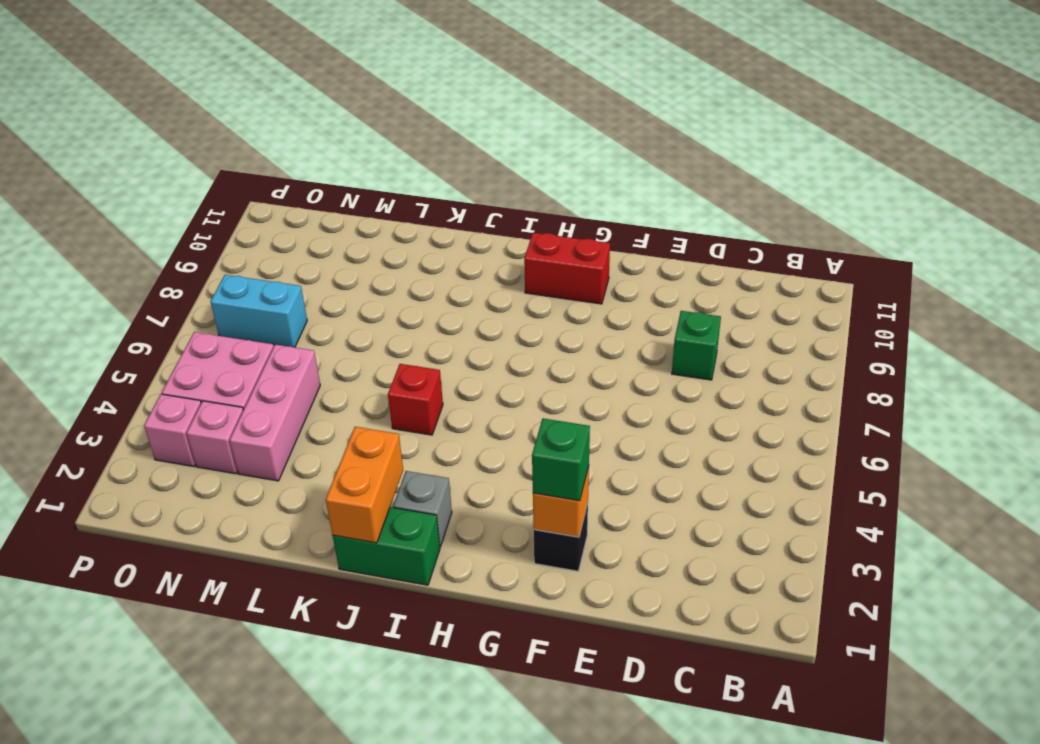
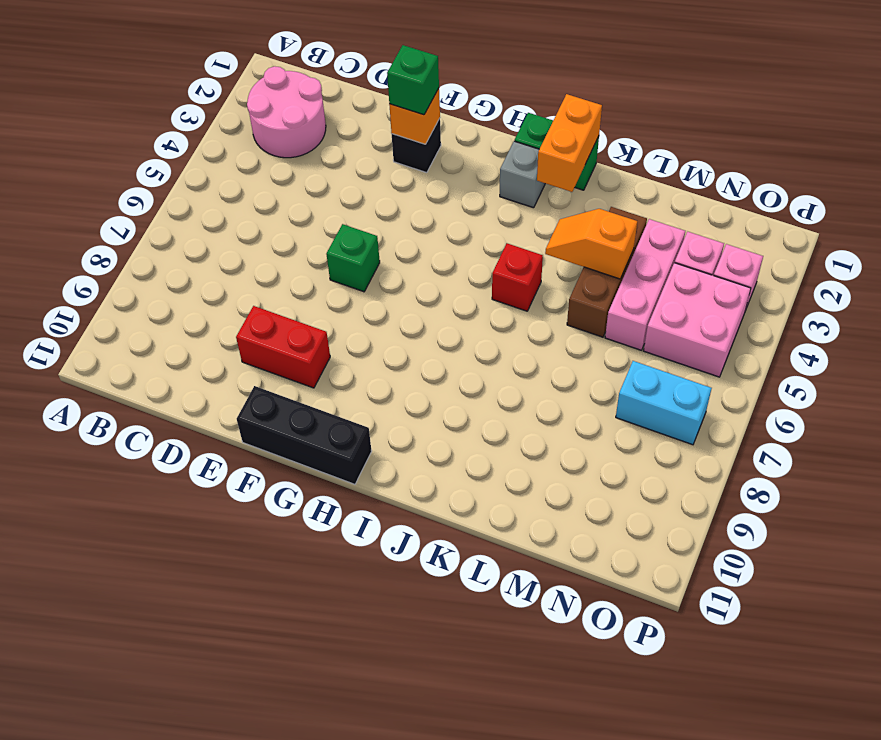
none -> pink round brick B2:C3 level 1
green brick D8 level 1 -> green brick F6 level 1
none -> black brick F11:H11 level 1
red brick G10:H10 level 1 -> red brick E9:F9 level 1
none -> orange slope K4:L4 level 2 top L
none -> brown brick L3:L5 level 1

